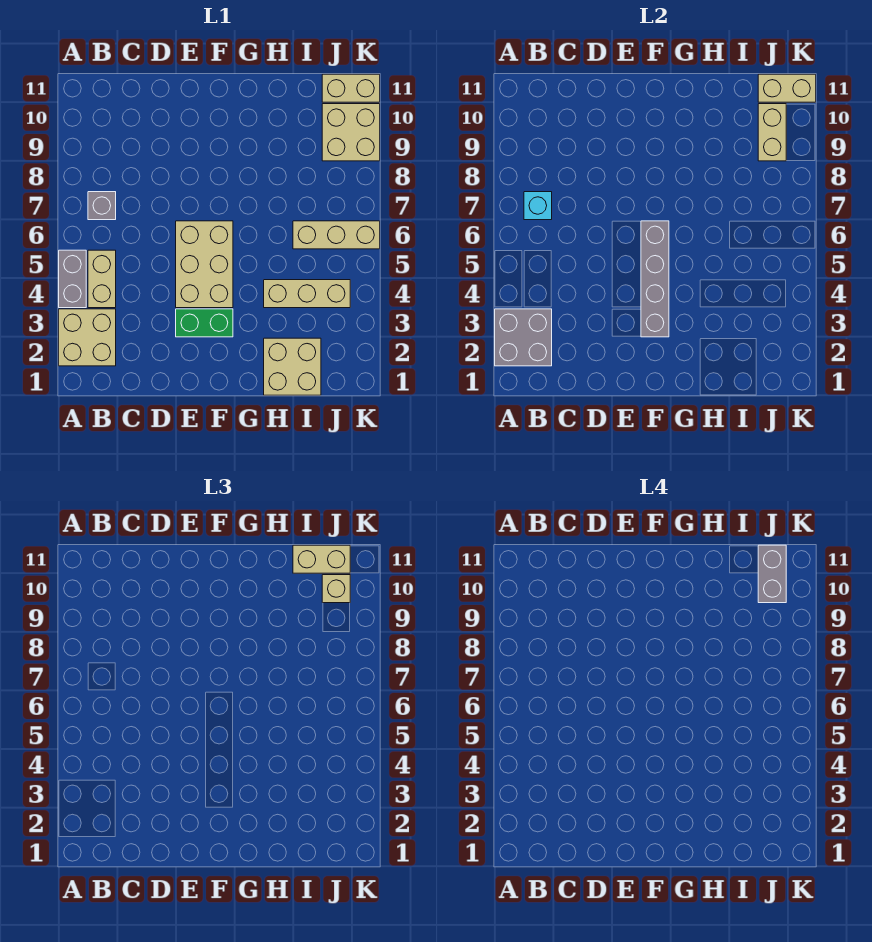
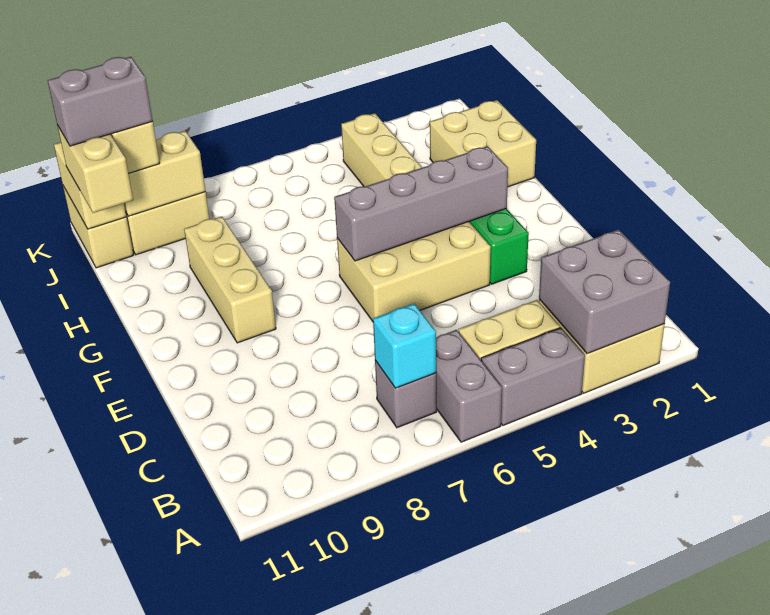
none -> grey brick A6:B6 level 1
tan brick I6:K6 level 1 -> tan brick F9:H9 level 1

